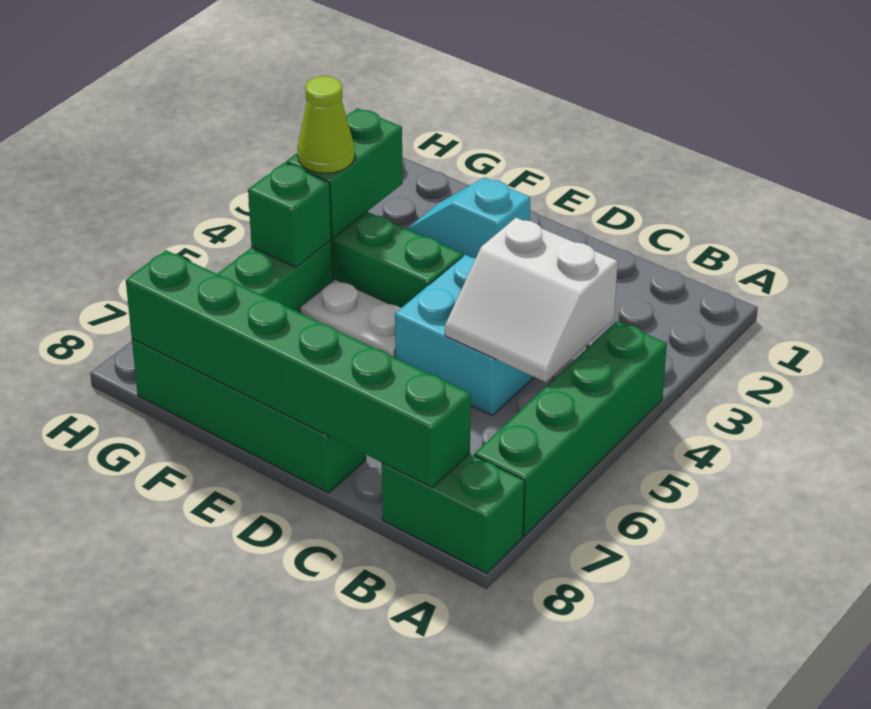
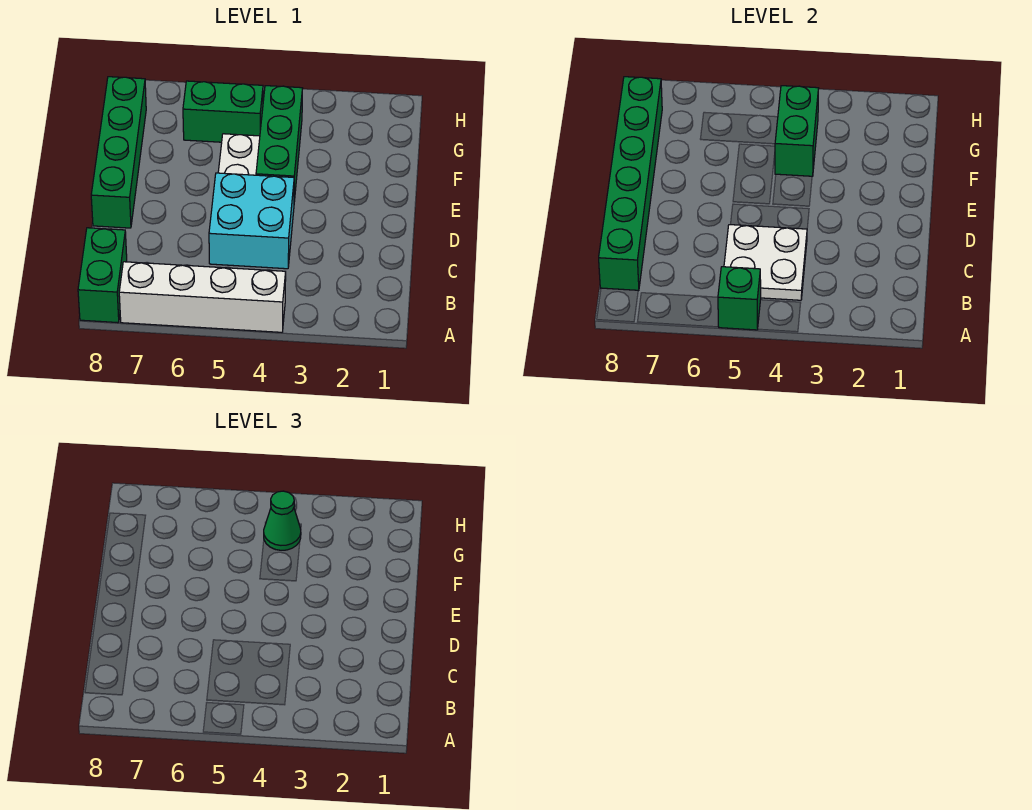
green brick A4:A7 level 1 -> white brick A4:A7 level 1
white slope B4:C5 level 2 top 4 -> white plate B4:C5 level 2
cyan slope E2:F2 level 1 top E -> none
green brick G3:G4 level 2 -> green brick F4:G4 level 2
lime cone G4 level 3 -> green cone G4 level 3
green brick G5 level 2 -> green brick A5 level 2

